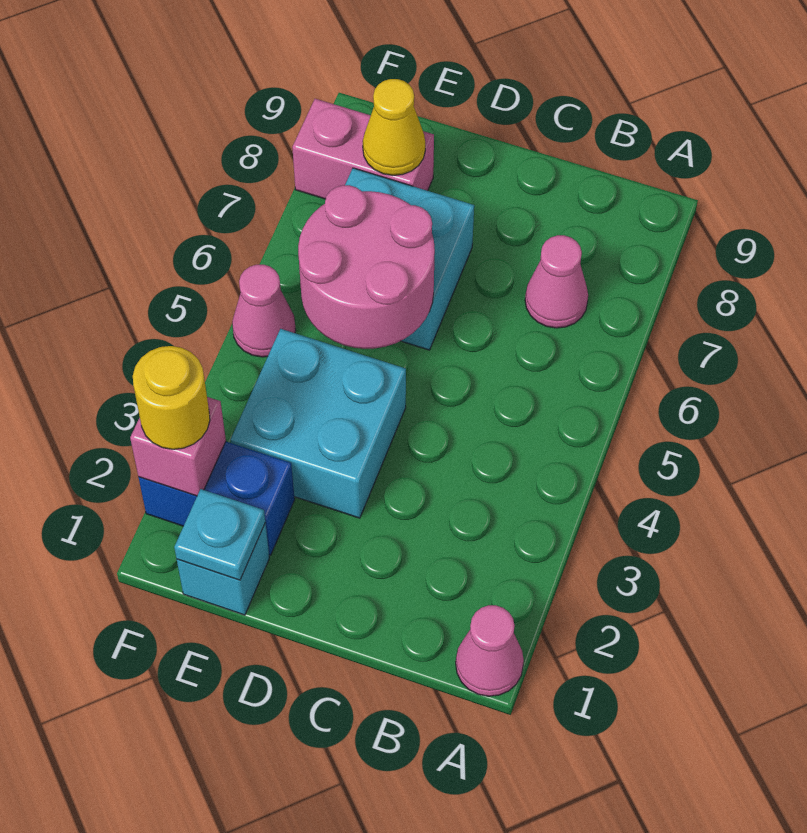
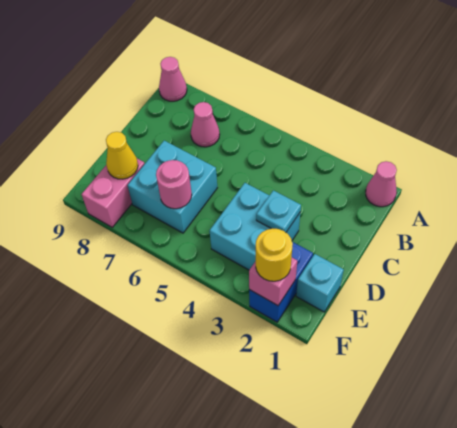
pink round brick D5:E6 level 2 -> pink round brick E6 level 2
cyan plate E1 level 2 -> cyan plate D3 level 2
pink cone F5 level 1 -> pink cone A9 level 1

